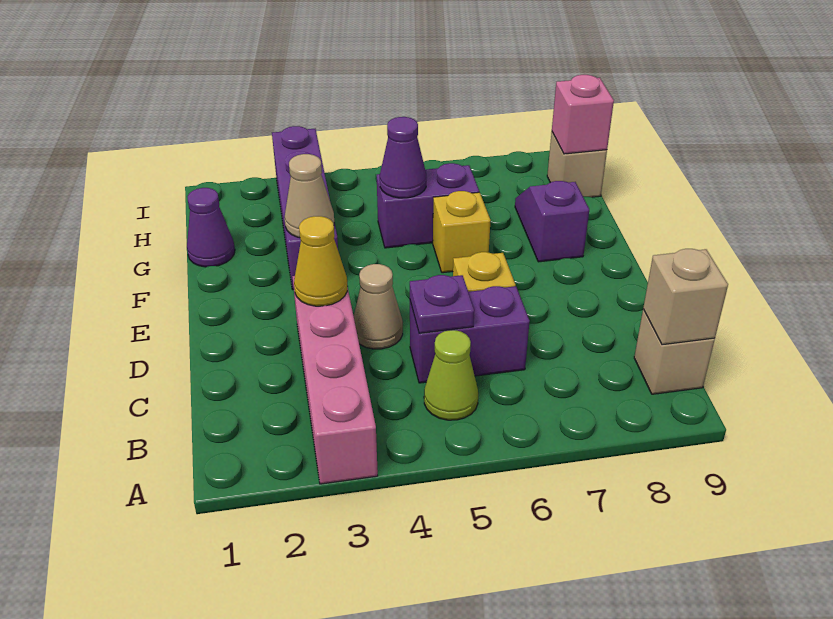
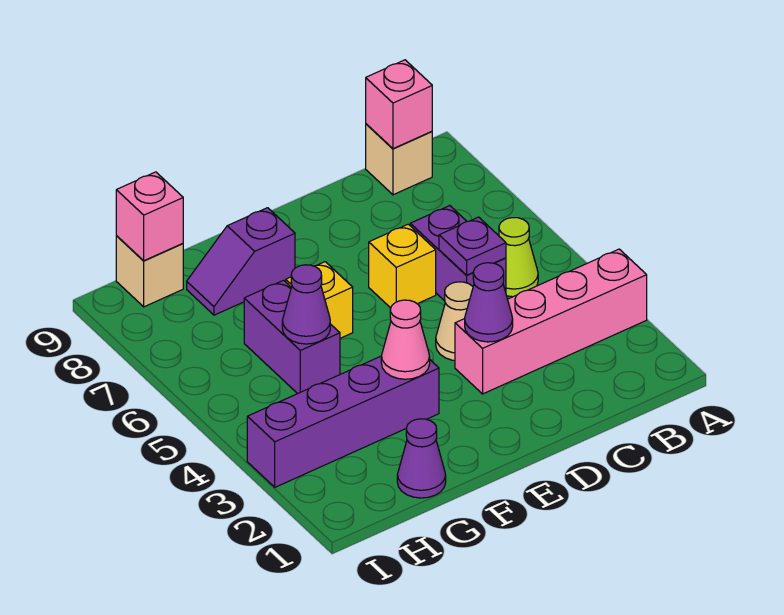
tan brick B9 level 2 -> pink brick B9 level 2
yellow cone D3 level 2 -> purple cone D3 level 2
tan cone F3 level 2 -> pink cone F3 level 2

